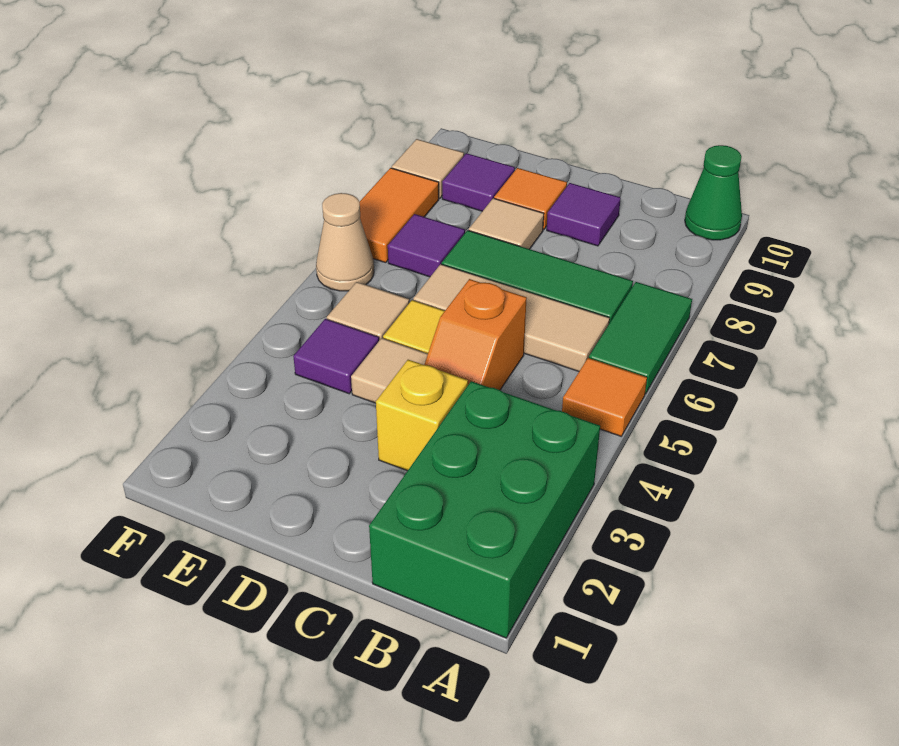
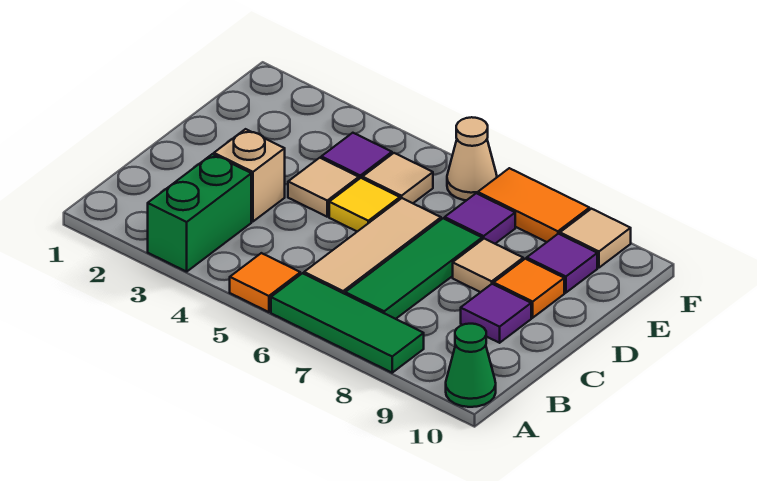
green brick A1:B3 level 1 -> green brick A3:B3 level 1
green tile A6:A7 level 1 -> green tile A6:A8 level 1
yellow brick C3 level 1 -> tan brick C3 level 1
orange slope C4:C5 level 1 top 5 -> none

